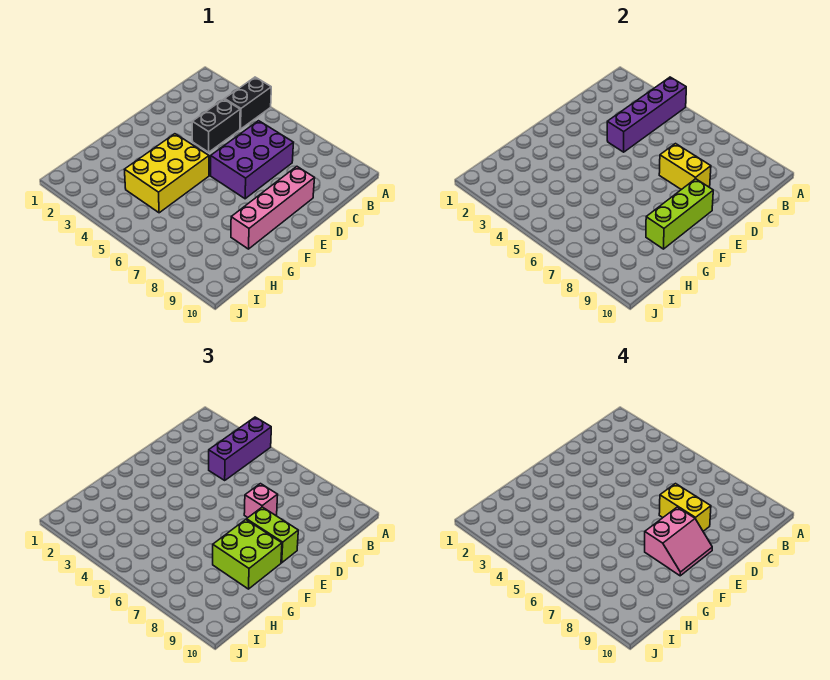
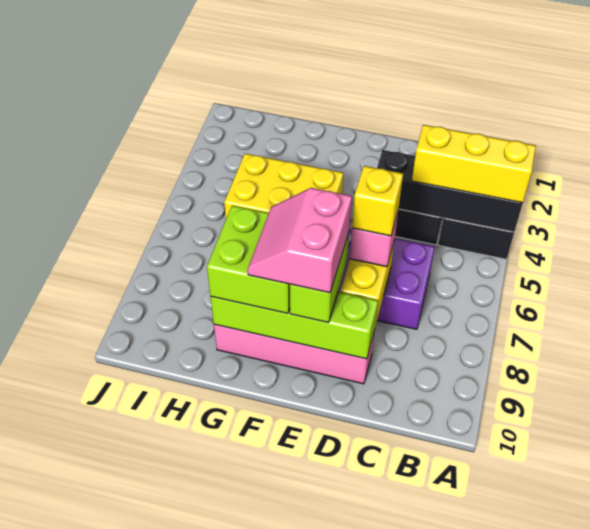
purple brick A4:D4 level 2 -> black brick A4:D4 level 2
purple brick A4:C4 level 3 -> yellow brick A4:C4 level 3
yellow brick D7:D8 level 4 -> yellow brick D7 level 4
pink slope E8:F9 level 4 top 8 -> pink slope E8:F9 level 4 top E
lime brick E9:G9 level 2 -> lime brick D9:G9 level 2

